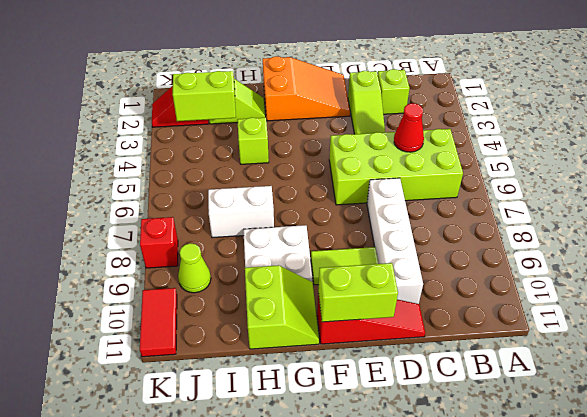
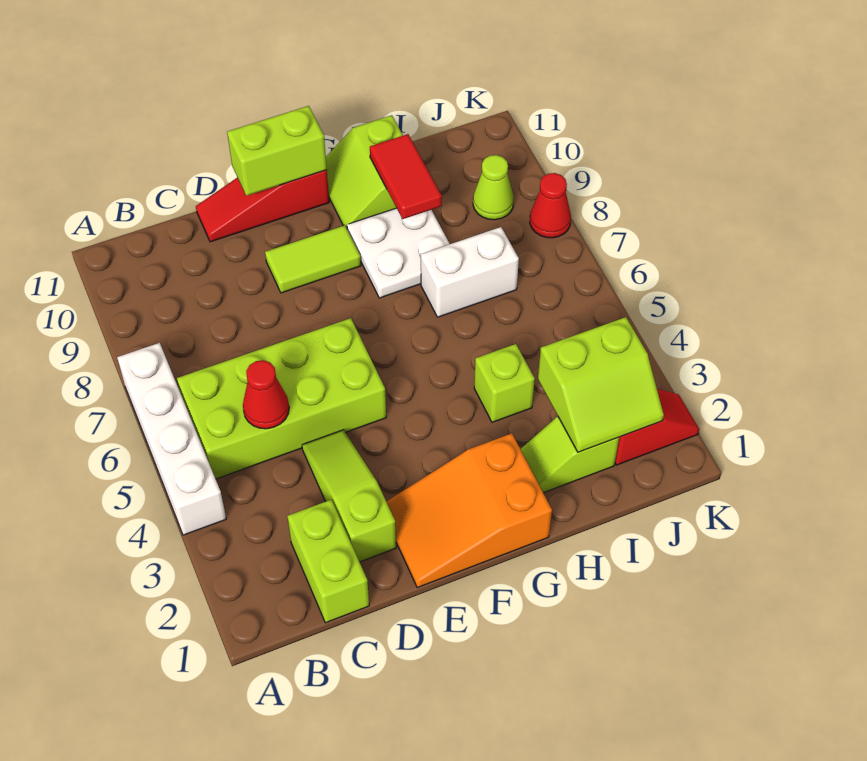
lime brick C2 level 1 -> lime brick C1:C2 level 1
white brick D7:D10 level 1 -> white brick A4:A7 level 1
red brick K8 level 1 -> red cone K8 level 1
red tile K10:K11 level 1 -> red tile H9:H10 level 2

